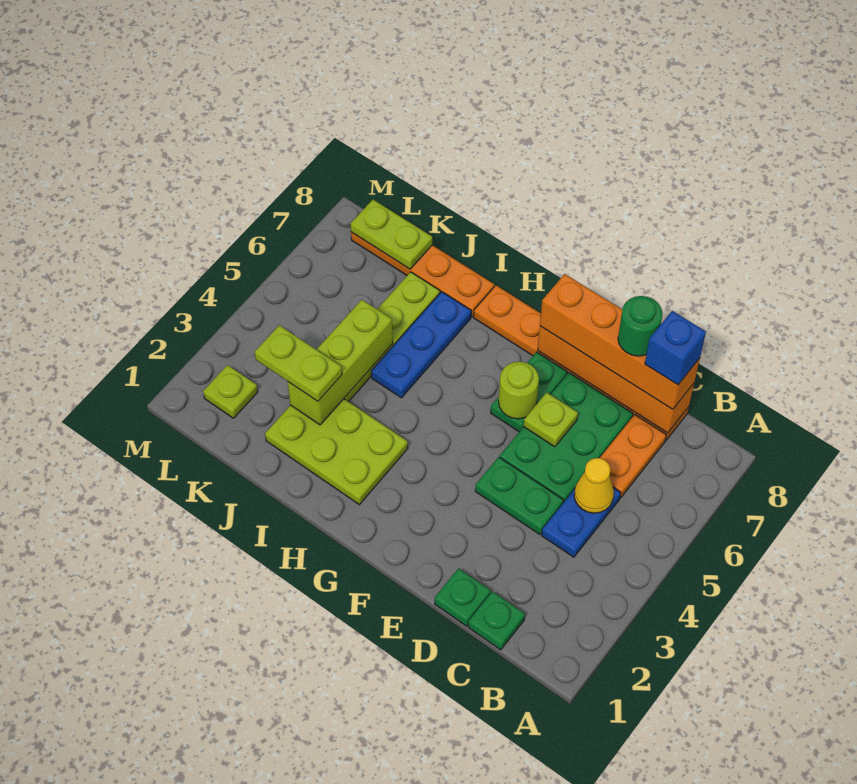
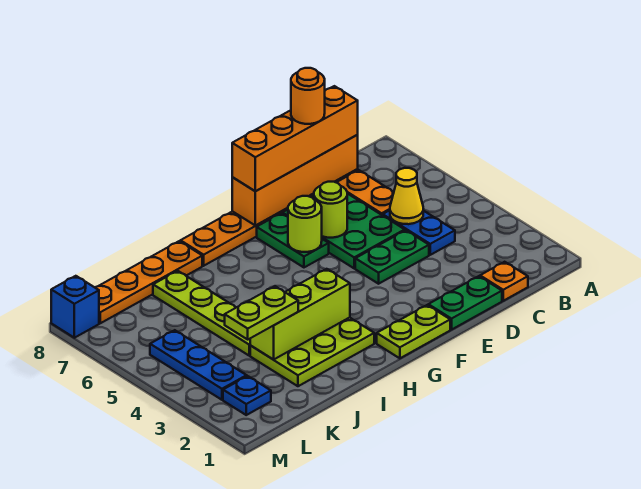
green plate C1 level 1 -> orange plate C1 level 1
blue brick C8 level 4 -> blue brick M8 level 1
green plate D1 level 1 -> green plate D1:E1 level 1
green round brick D8 level 4 -> orange round brick D8 level 4
lime plate E6 level 2 -> lime round brick E6 level 2
blue plate I5:I7 level 1 -> blue plate L3:L5 level 1
lime brick J3:J5 level 2 -> lime brick H3:J3 level 2
lime plate K8:L8 level 2 -> lime plate F1:G1 level 1
lime plate L2 level 1 -> blue plate L2 level 1

